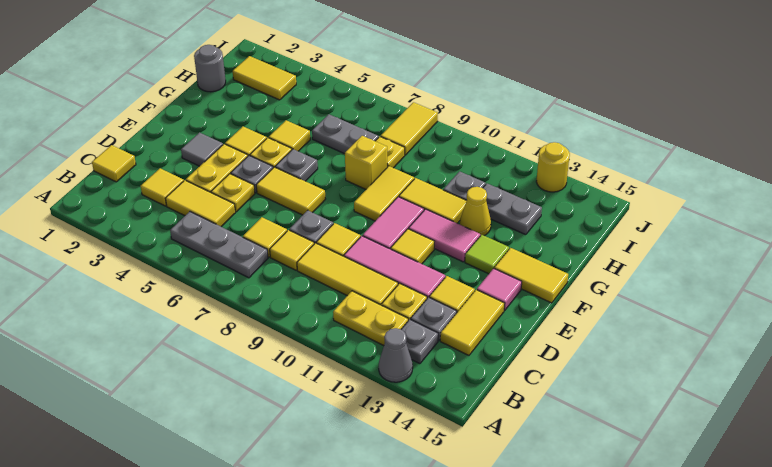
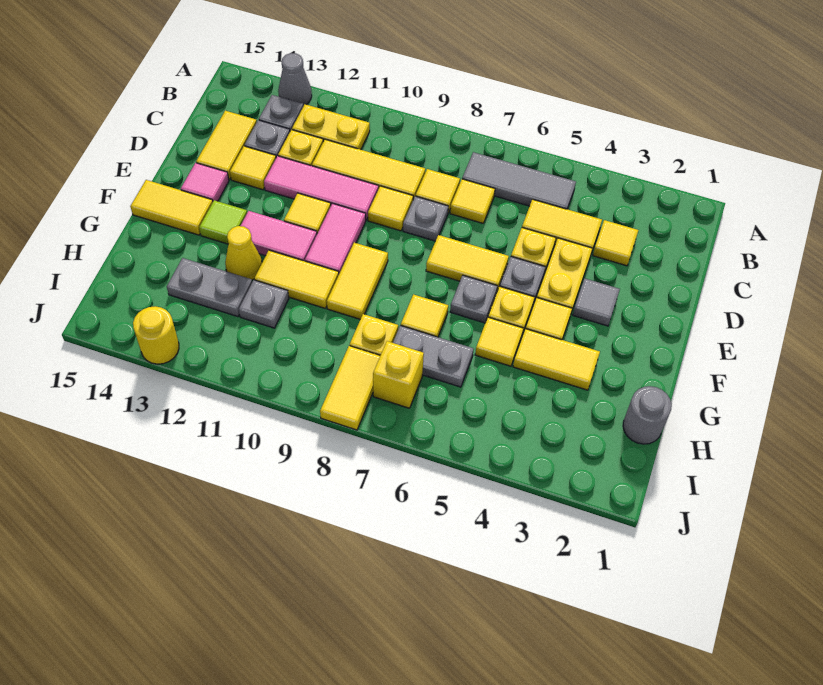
grey plate B5:B7 level 1 -> grey tile B5:B7 level 1
yellow tile C1 level 1 -> yellow tile G7 level 1
yellow brick G8 level 1 -> yellow brick I7 level 1
yellow tile I2:I3 level 1 -> yellow tile G3:G4 level 1

